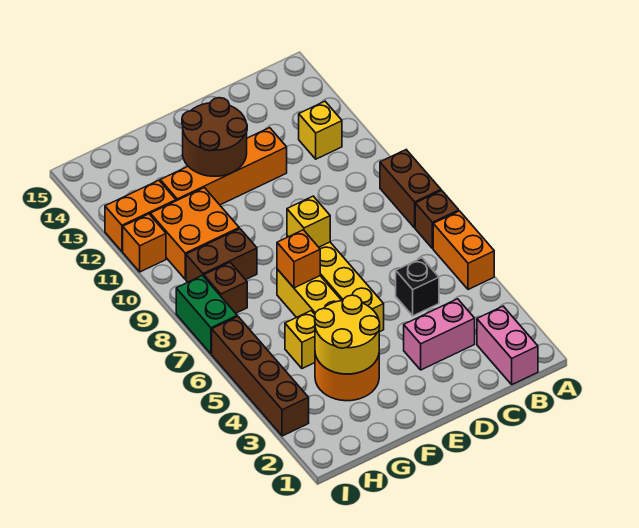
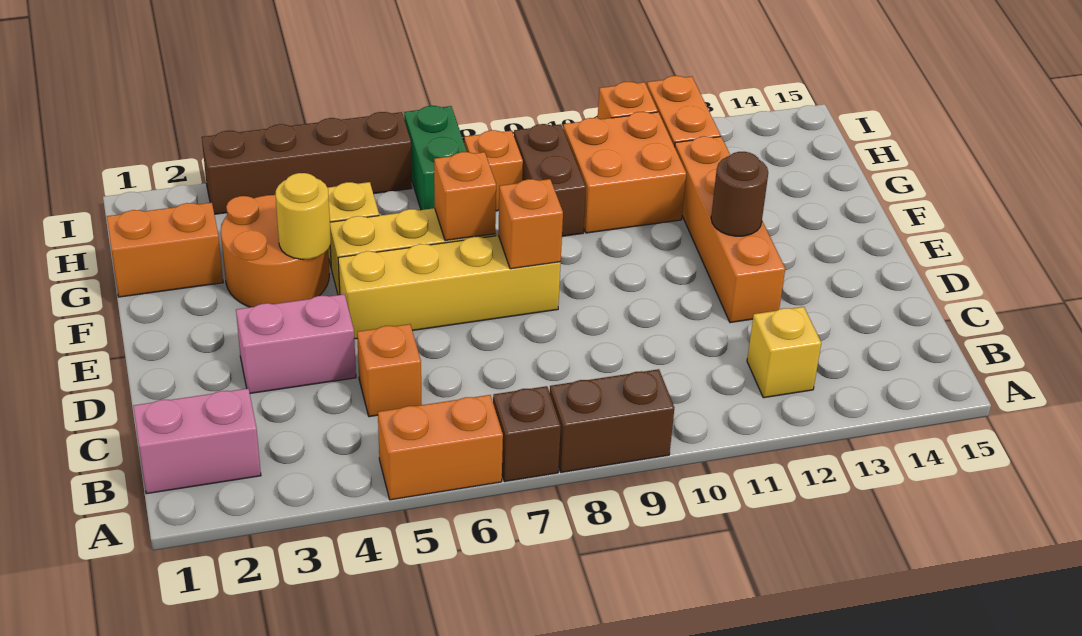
pink brick C3:D3 level 1 -> pink brick D3:D4 level 1
black brick C5 level 1 -> orange brick C5 level 1
yellow brick E8 level 2 -> orange brick E8 level 2
brown round brick E12:F13 level 2 -> brown round brick E12 level 2
yellow round brick F3:G4 level 2 -> yellow round brick F4 level 2
none -> orange brick G1:G2 level 1
brown brick H8 level 1 -> orange brick H8 level 1
green brick I7:I8 level 1 -> green brick H7:I7 level 1

